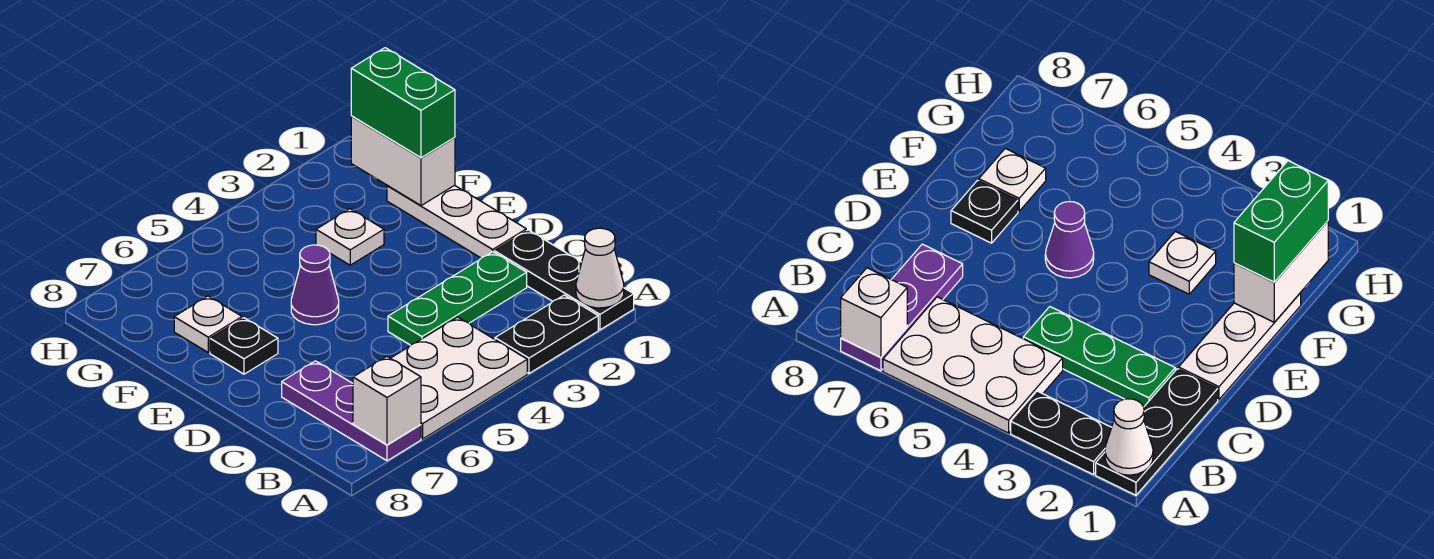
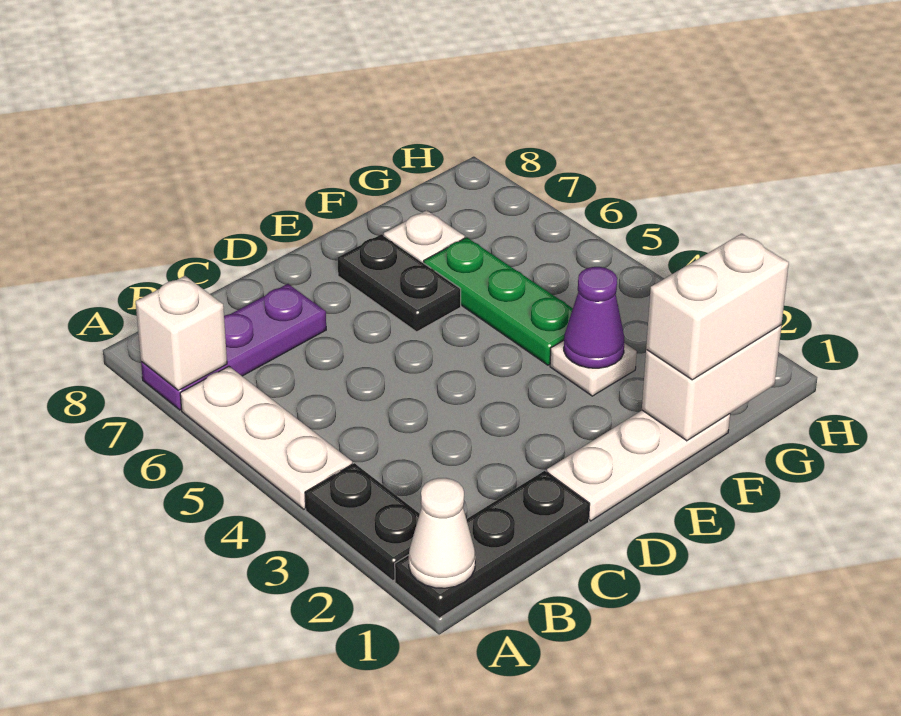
white plate A4:B6 level 1 -> white plate A4:A6 level 1
green plate C2:C4 level 1 -> green plate F4:F6 level 1
purple cone E5 level 1 -> purple cone F3 level 2
black plate E7 level 1 -> black plate E6:E7 level 1
green brick F1:G1 level 3 -> white brick F1:G1 level 3

